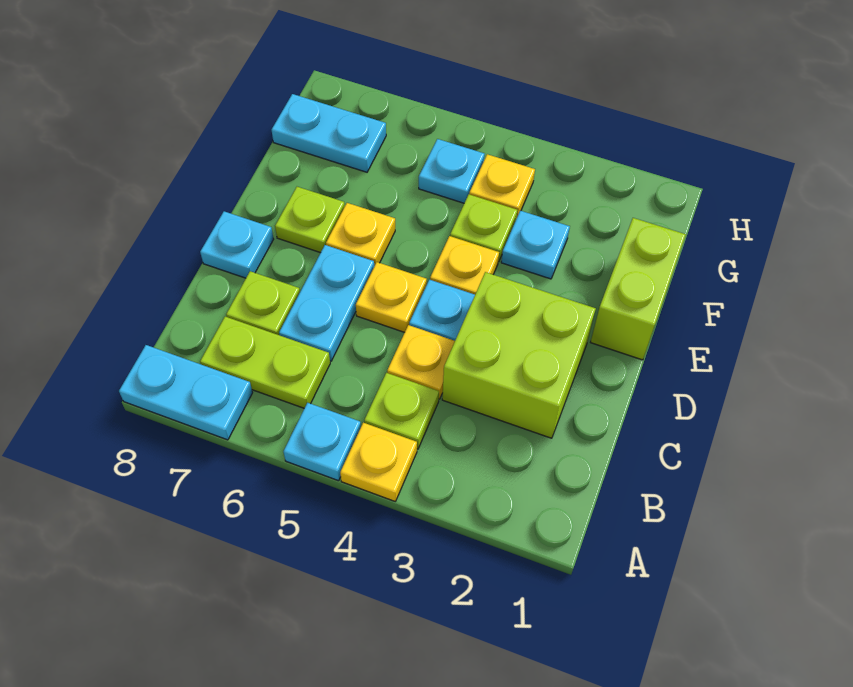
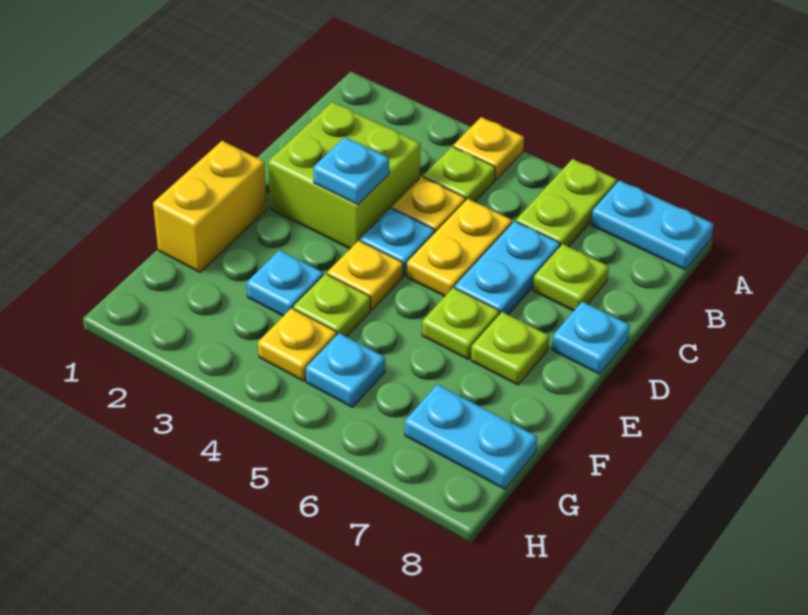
cyan plate A5 level 1 -> cyan plate D3 level 2
lime plate B6:B7 level 1 -> lime plate A6:B6 level 1
yellow plate D5 level 1 -> yellow plate C5:D5 level 1
lime brick E1:F1 level 1 -> yellow brick E1:F1 level 1
yellow plate E6 level 1 -> lime plate E6 level 1

